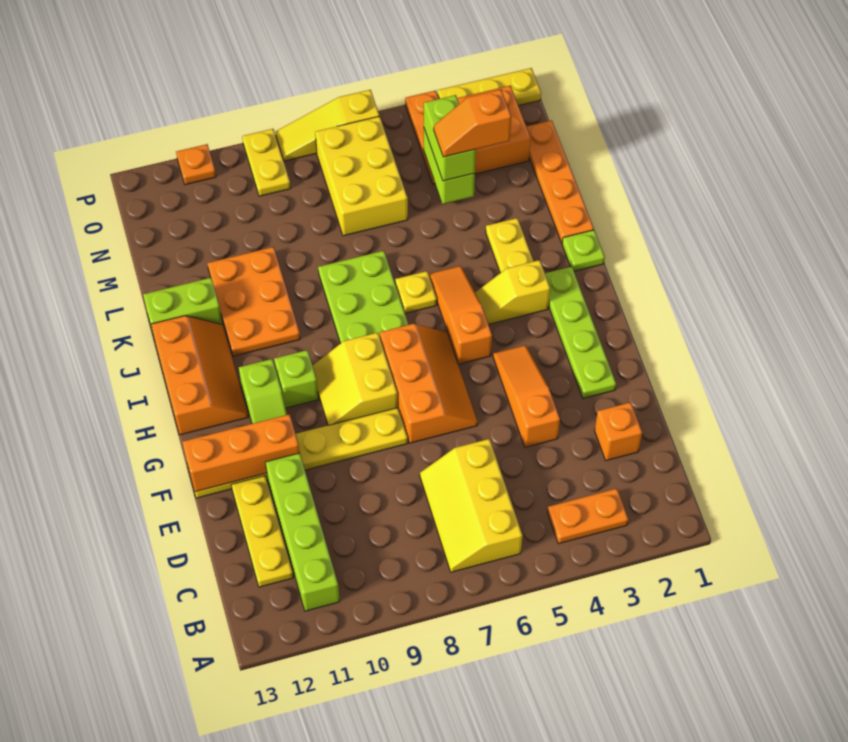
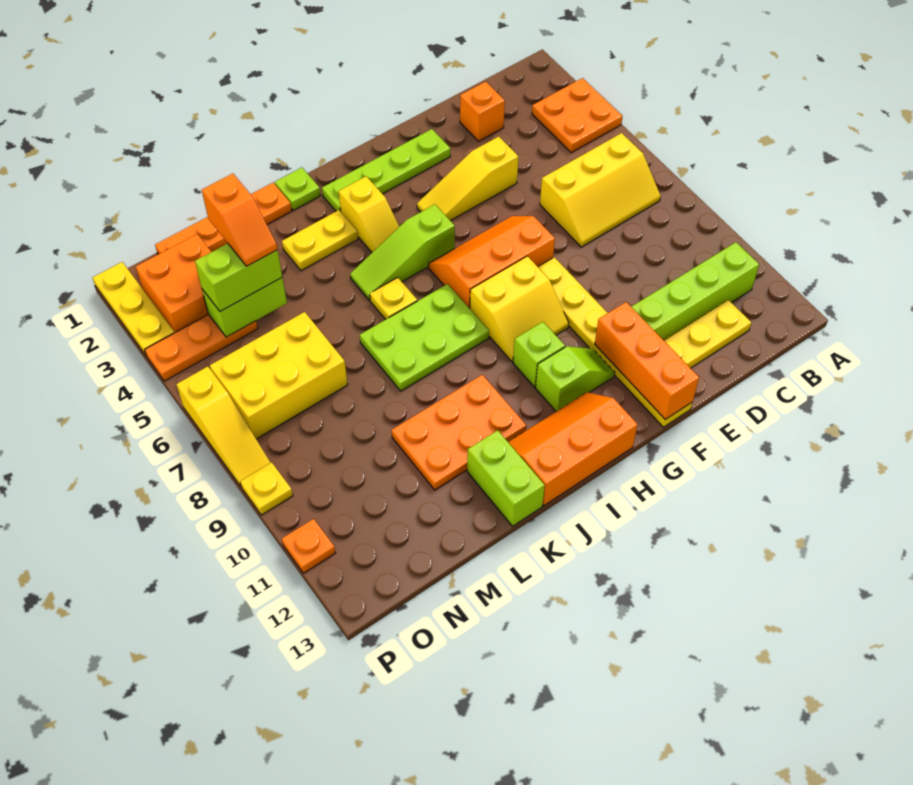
orange plate B3:B4 level 1 -> orange plate A3:B4 level 1
orange slope E4:G4 level 1 top E -> yellow slope E4:G4 level 1 top E
orange slope H5:J5 level 1 top H -> lime slope H5:J5 level 1 top H
yellow plate O9:P9 level 1 -> yellow plate P9 level 1

